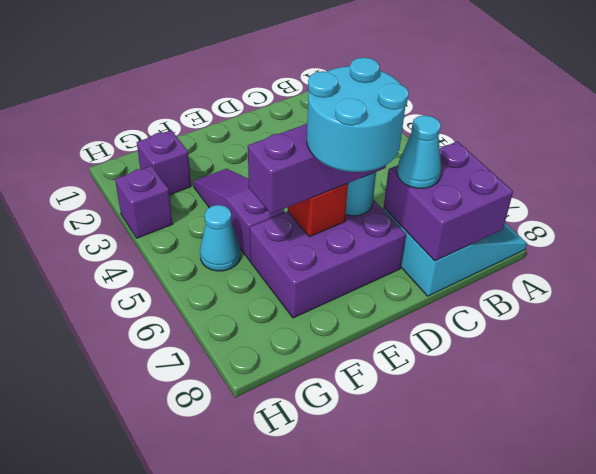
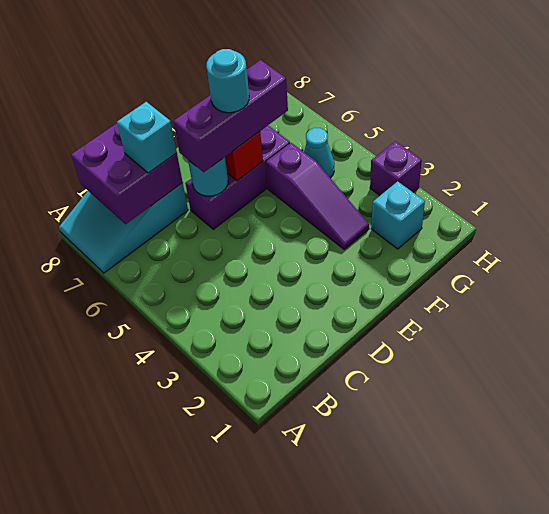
cyan cone C7 level 3 -> cyan brick C7 level 3
purple brick D6:F7 level 1 -> purple brick D6:F6 level 1
cyan round brick D6:E7 level 4 -> cyan round brick E6 level 4
purple brick G2 level 1 -> cyan brick G2 level 1

